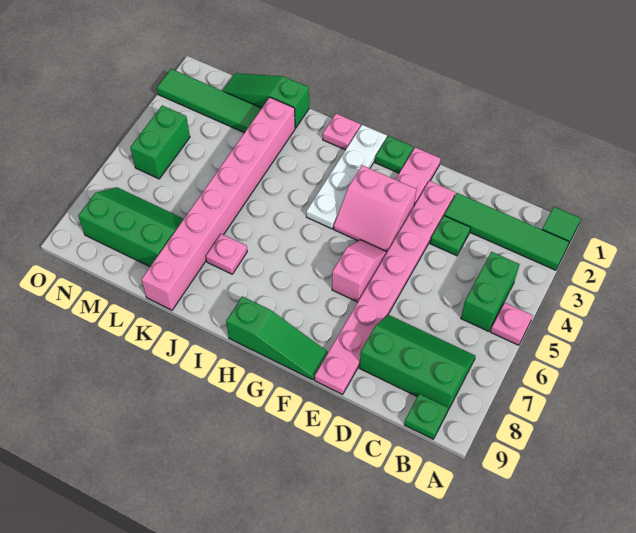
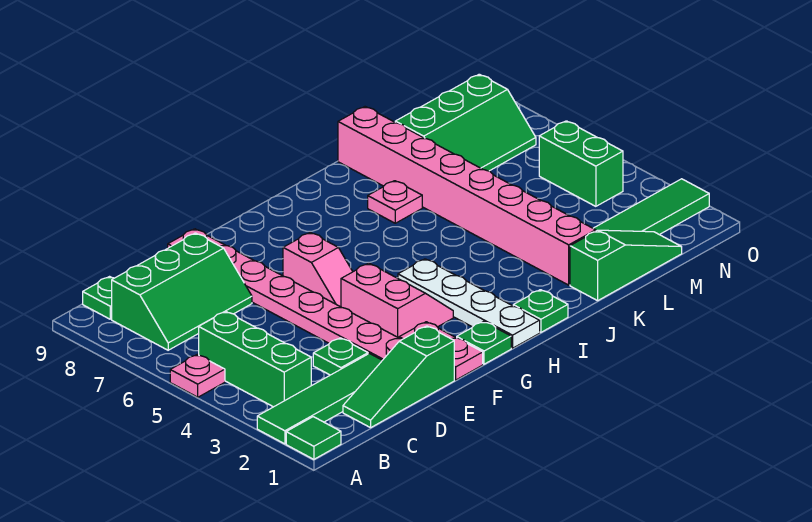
green brick B4:B5 level 1 -> green brick B3:B5 level 1
pink slope F3:G4 level 1 top 3 -> pink slope F3:G4 level 1 top F
green slope F9:H9 level 1 top H -> green slope C1:E1 level 1 top E
pink plate I1 level 1 -> green plate I1 level 1

